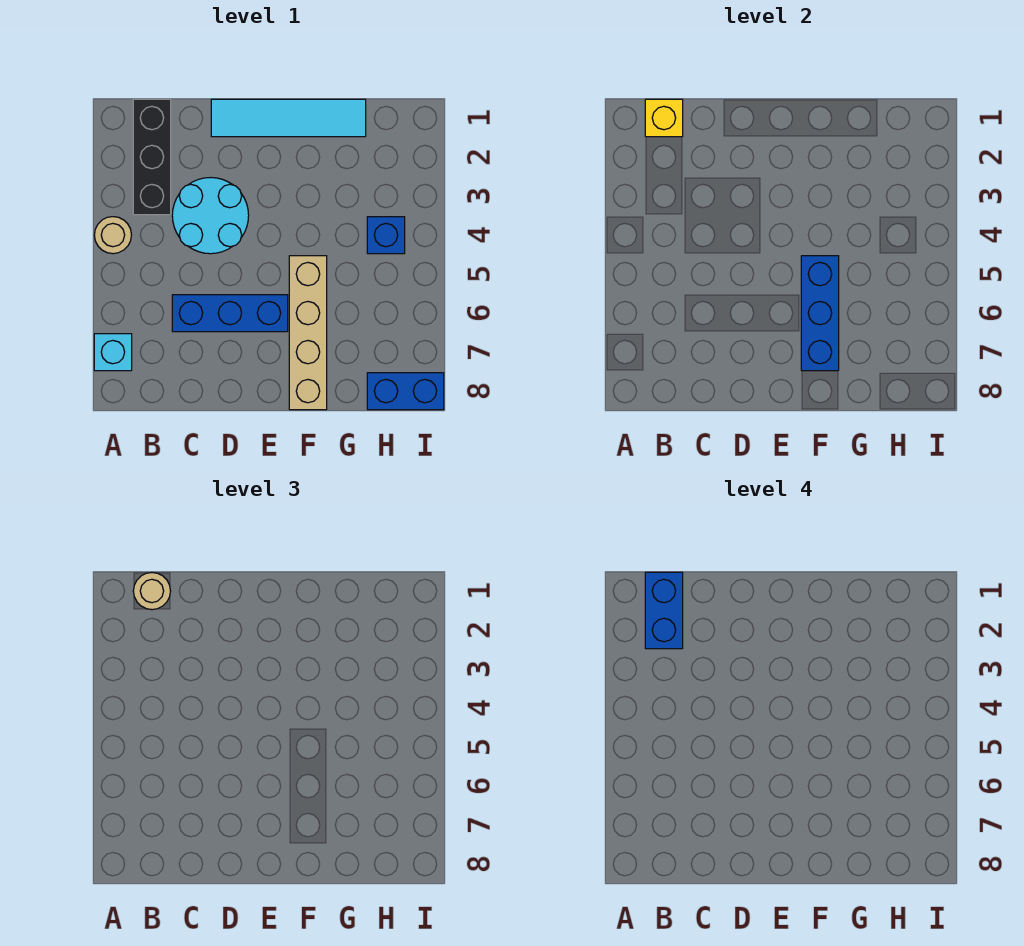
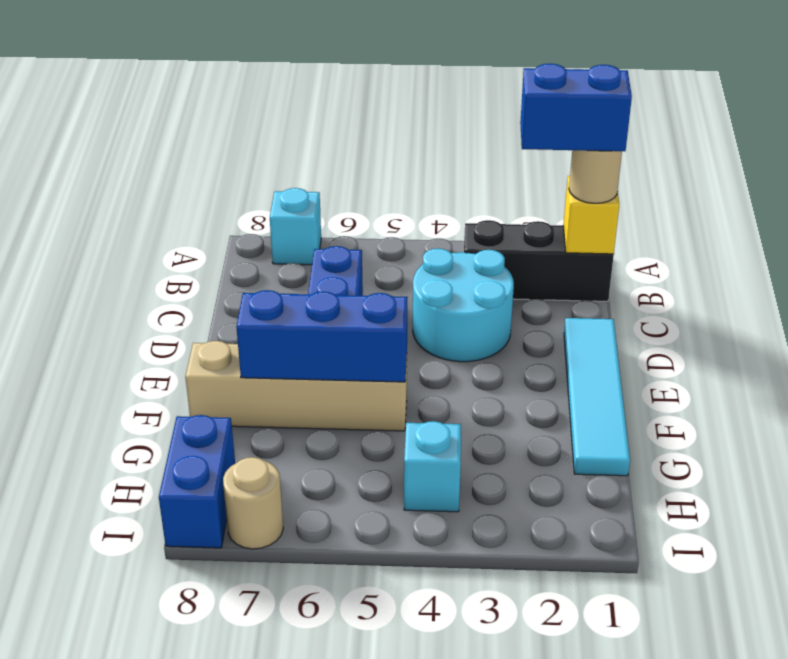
tan round brick A4 level 1 -> tan round brick I7 level 1
blue brick H4 level 1 -> cyan brick H4 level 1

